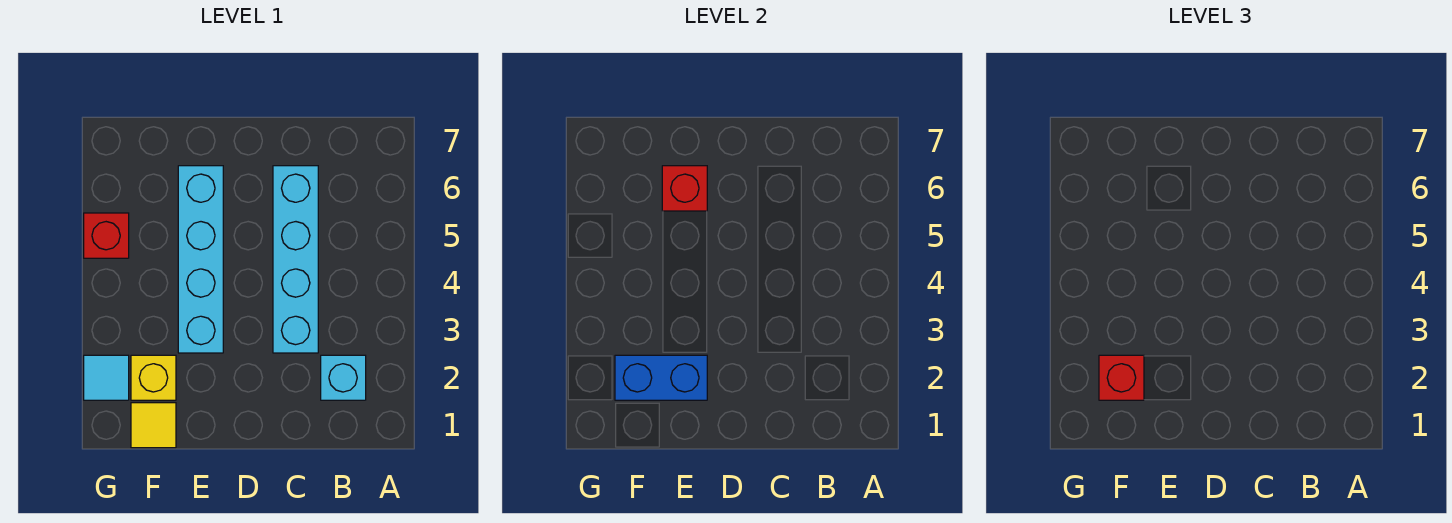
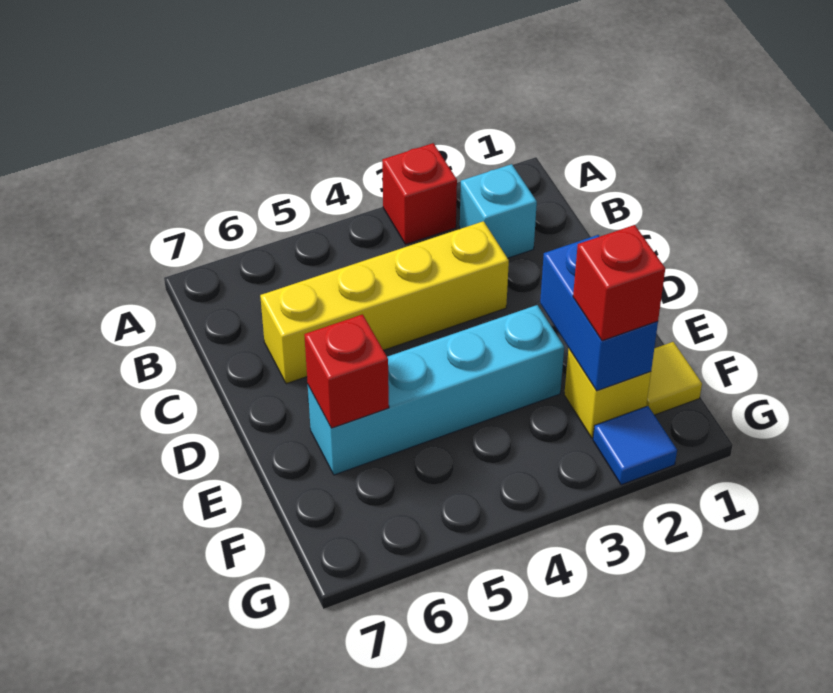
cyan brick C3:C6 level 1 -> yellow brick C3:C6 level 1
cyan tile G2 level 1 -> blue tile G2 level 1
red brick G5 level 1 -> red brick A3 level 1

